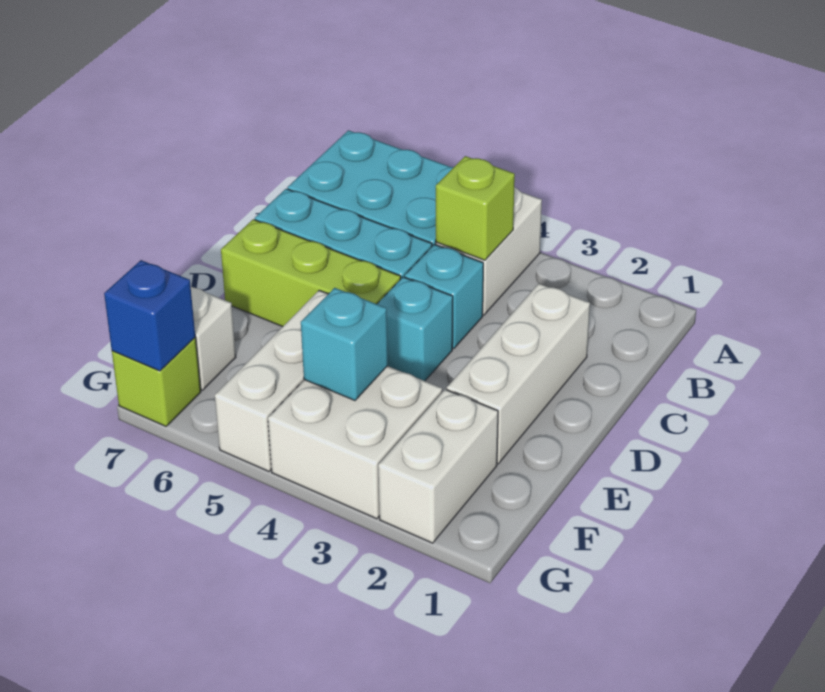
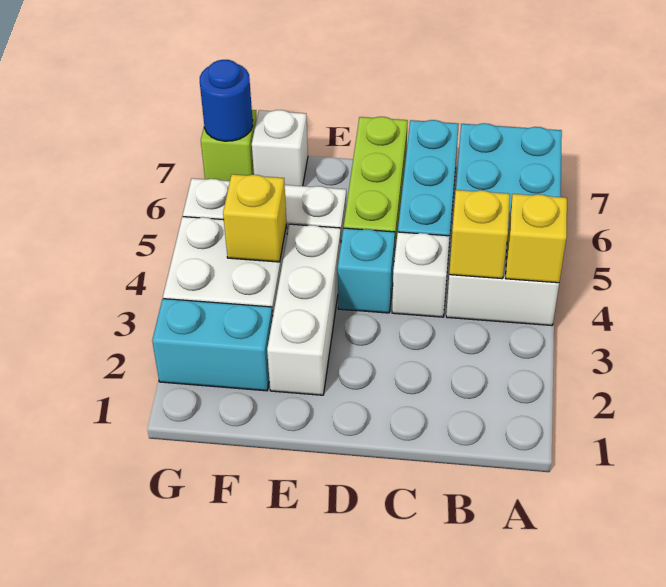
none -> yellow brick A4 level 2
lime brick B4 level 2 -> yellow brick B4 level 2
white brick C2:E2 level 1 -> white brick E2:E4 level 1
cyan brick C4 level 1 -> white brick C4 level 1
white brick F2:G2 level 1 -> cyan brick F2:G2 level 1
cyan brick F4 level 2 -> yellow brick F4 level 2
blue brick G7 level 2 -> blue round brick G7 level 2

